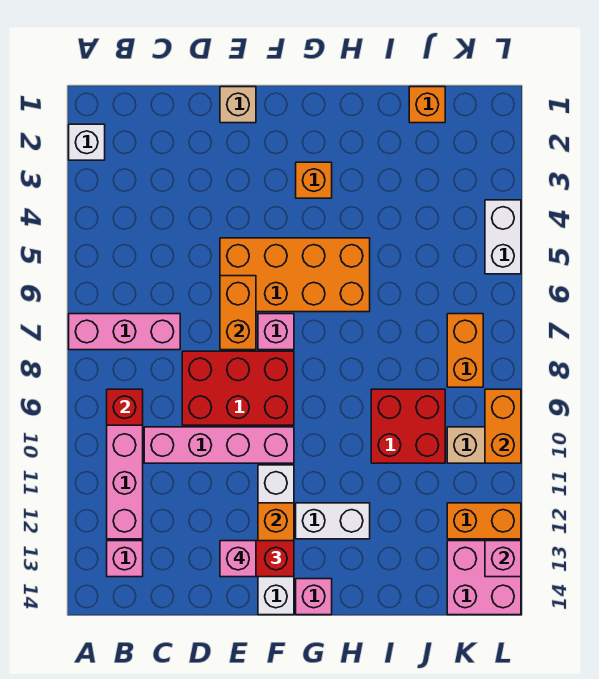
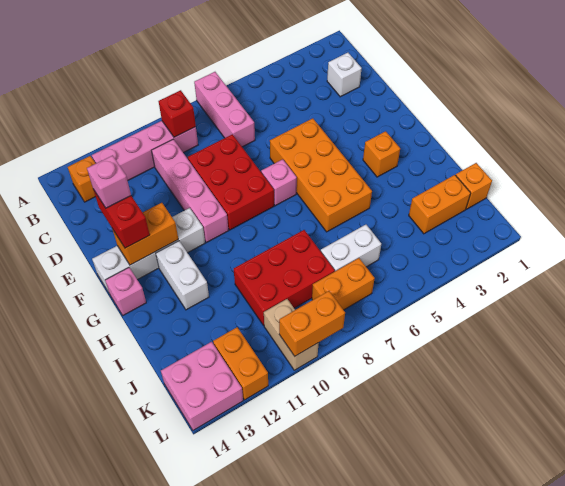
white brick A2 level 1 -> white brick C2 level 1
pink brick B13 level 1 -> orange brick B13 level 1
tan brick E1 level 1 -> none
orange brick E6:E7 level 2 -> orange brick J2:J3 level 1
red brick I9:J10 level 1 -> red brick I8:J10 level 1
white brick L4:L5 level 1 -> white brick J6:J7 level 1
pink brick L13 level 2 -> none

